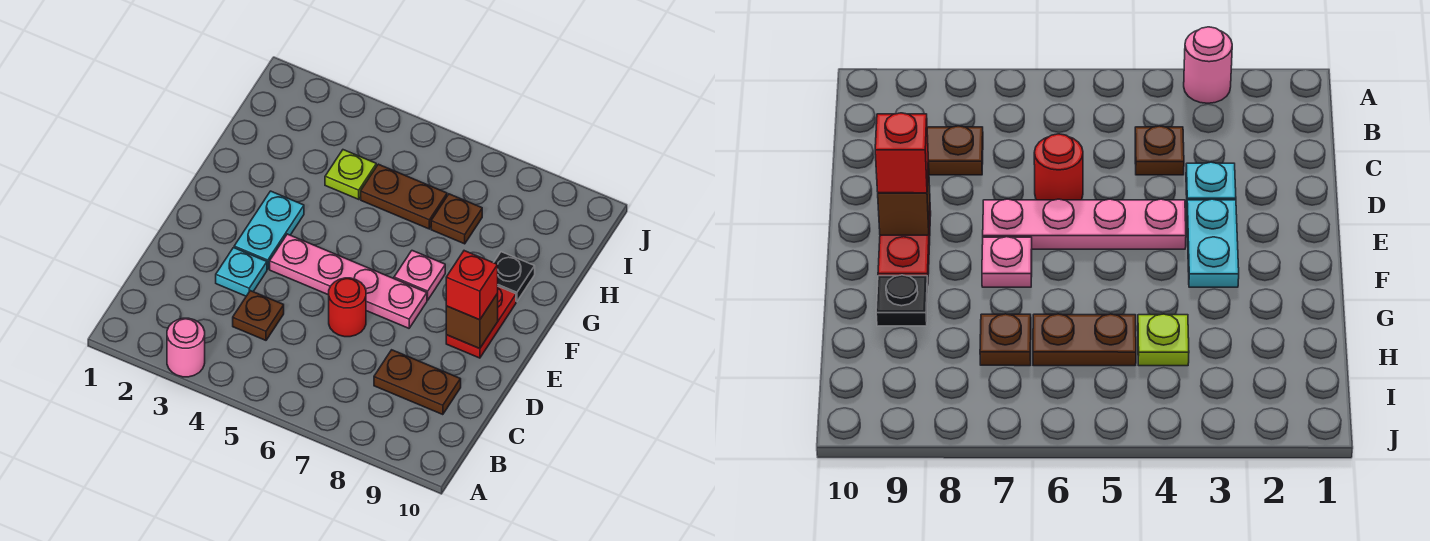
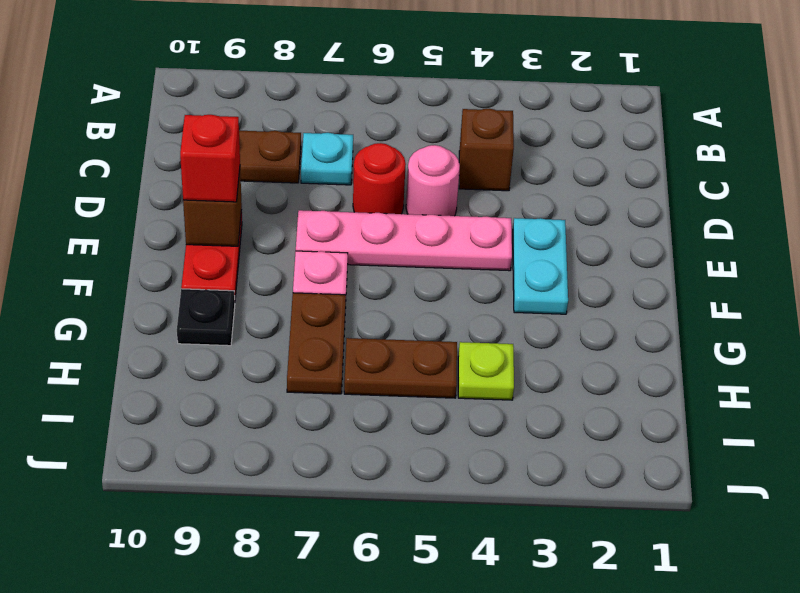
pink round brick A3 level 1 -> pink round brick D5 level 1
brown plate C4 level 1 -> brown brick C4 level 1
cyan plate D3 level 1 -> cyan plate C7 level 1
brown plate H7 level 1 -> brown plate G7:H7 level 1

